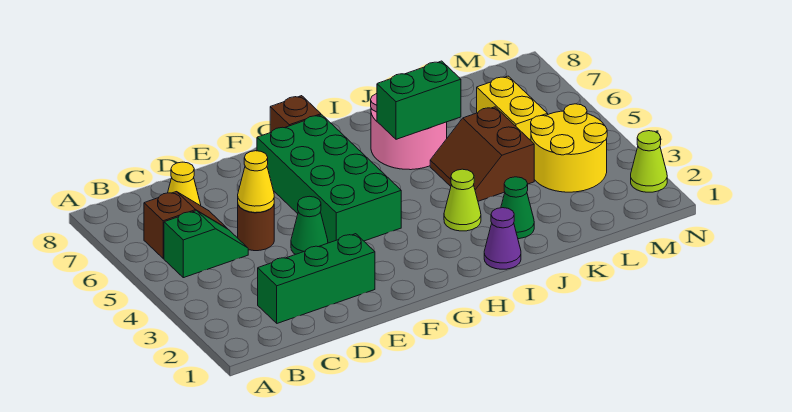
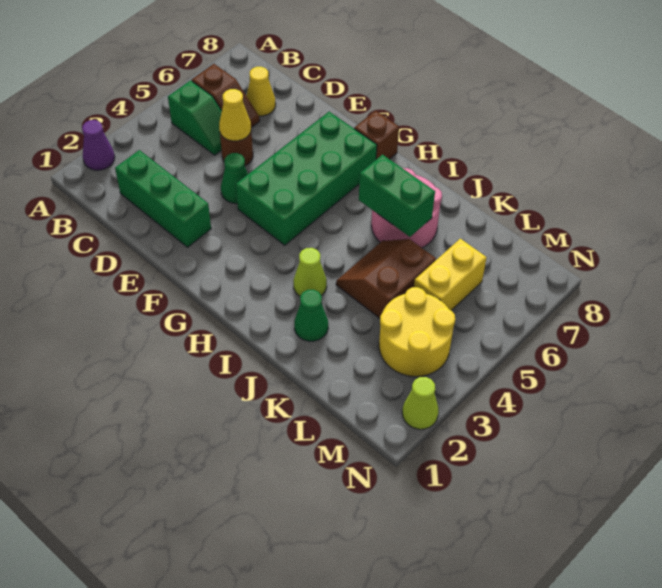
purple cone I1 level 1 -> purple cone A2 level 1

